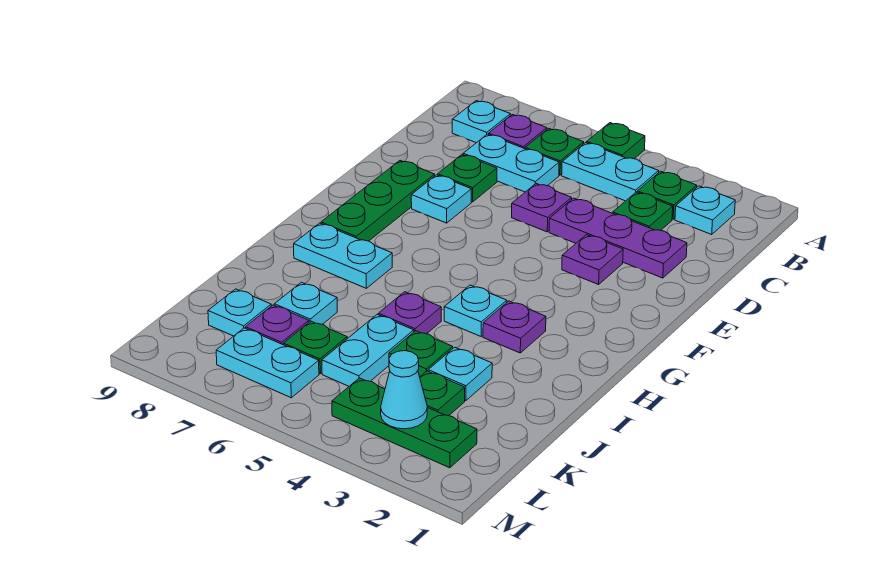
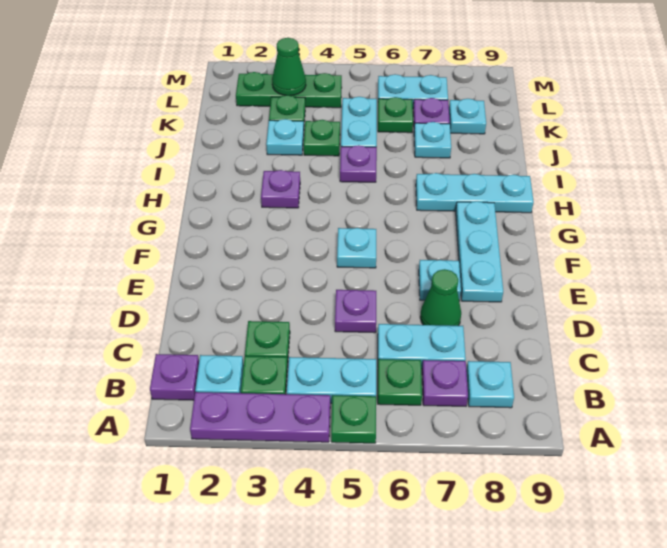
purple plate D2:D4 level 1 -> purple plate A2:A4 level 1
green plate D7 level 1 -> green cone D7 level 1
purple plate E3 level 1 -> purple plate B1 level 1
green plate E8:G8 level 1 -> cyan plate E8:G8 level 1
cyan plate H4 level 1 -> cyan plate F5 level 1
cyan plate H7:H8 level 1 -> cyan plate H7:H9 level 1
cyan cone L3 level 2 -> green cone L3 level 2

